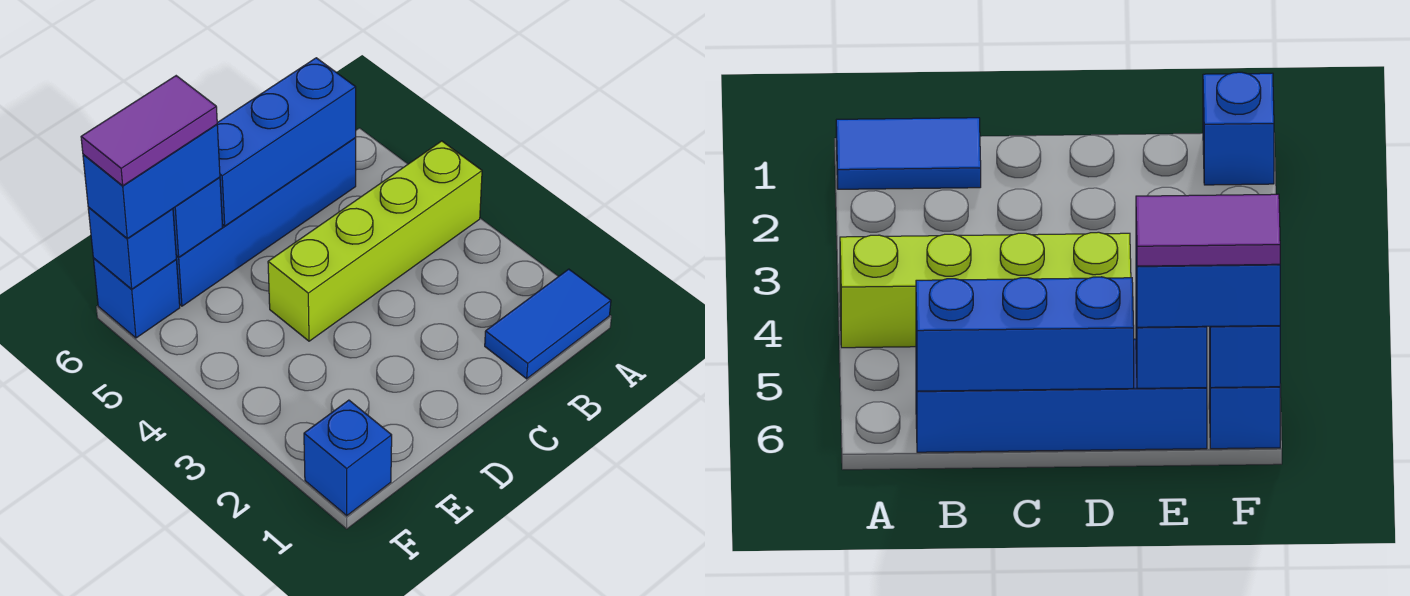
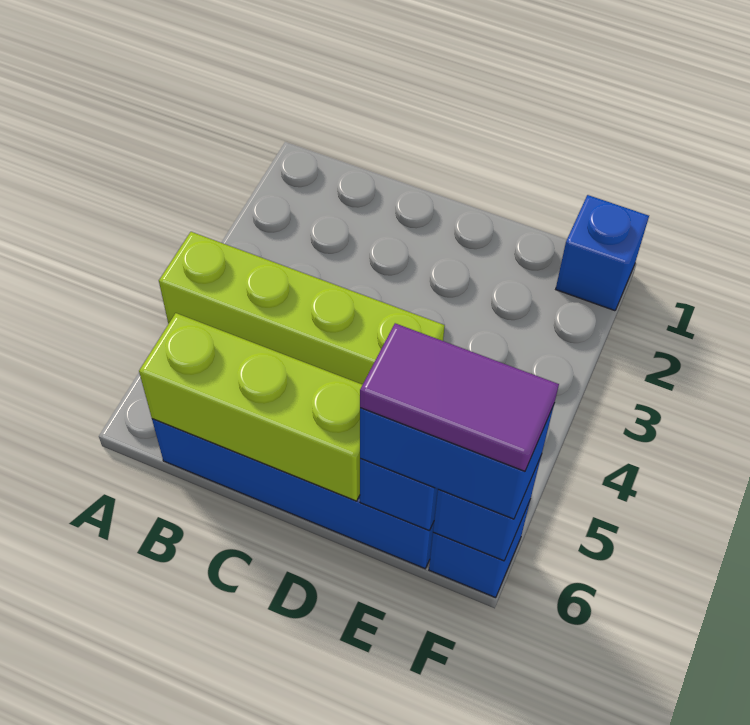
blue tile A1:B1 level 1 -> none
blue brick B6:D6 level 2 -> lime brick B6:D6 level 2

